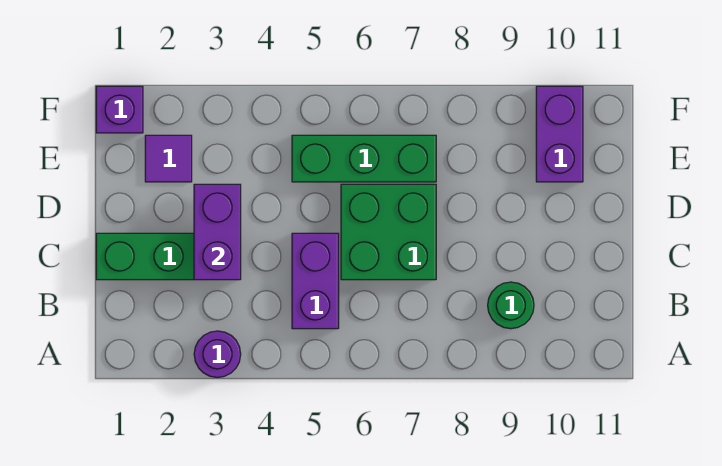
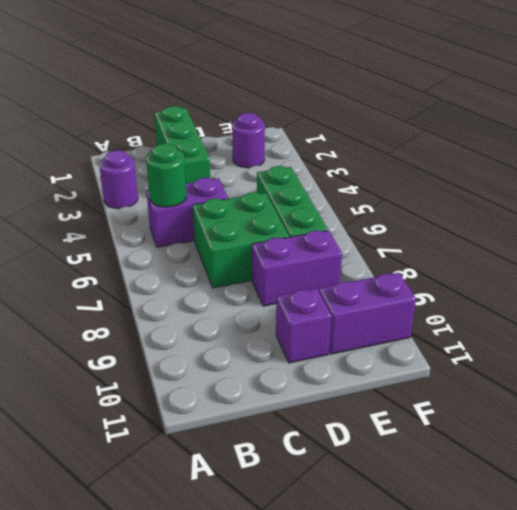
green round brick B9 level 1 -> green round brick B5 level 2
purple brick C3:D3 level 2 -> purple brick D8:E8 level 1
purple tile E2 level 1 -> purple round brick E2 level 1
purple brick F1 level 1 -> purple brick D10 level 1

